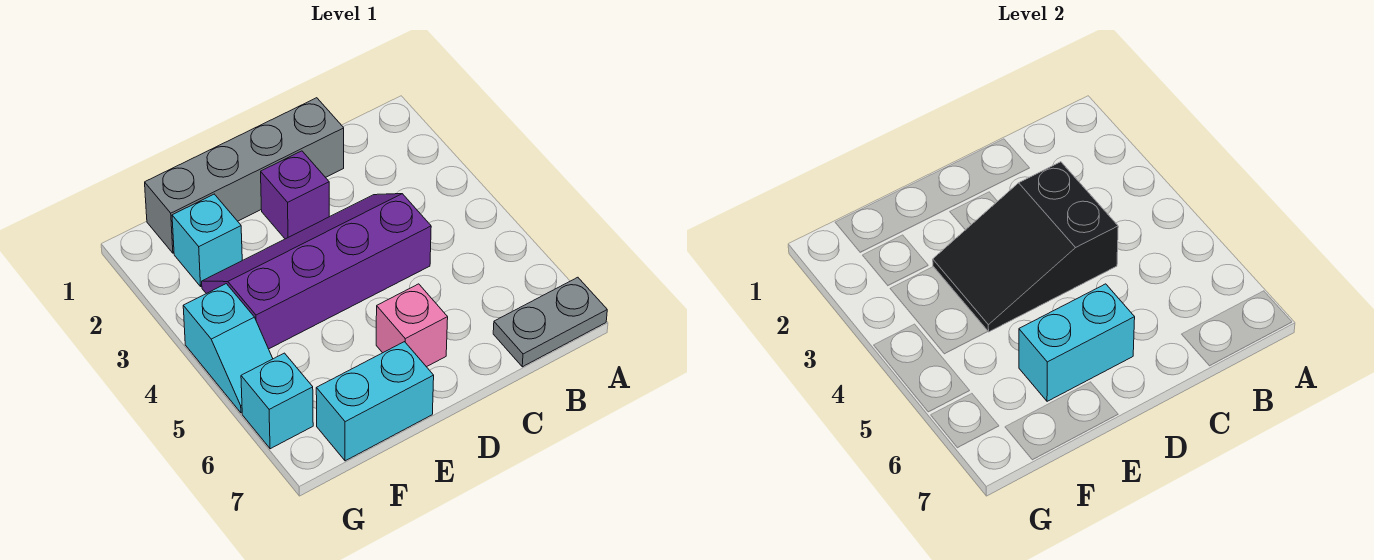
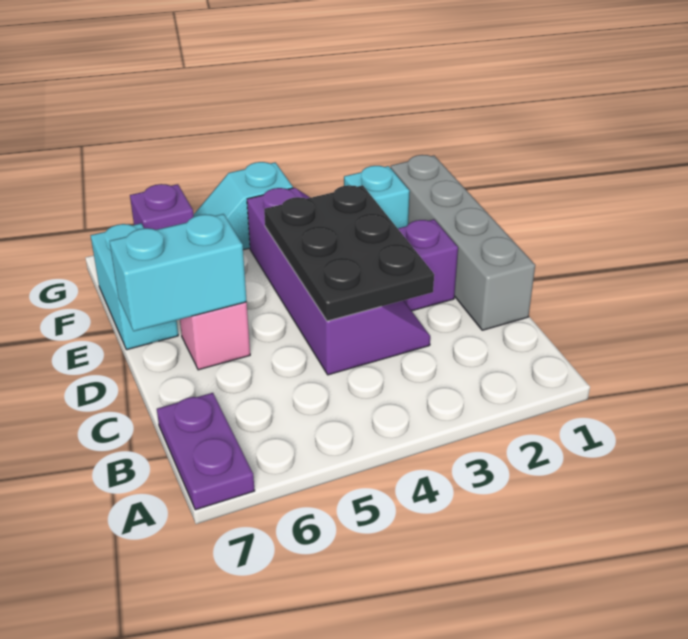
grey plate A7:B7 level 1 -> purple plate A7:B7 level 1
black slope C3:E4 level 2 top C -> black plate C3:E4 level 2
cyan brick D6:E6 level 2 -> cyan brick D6:D7 level 2
cyan brick G6 level 1 -> purple brick G6 level 1

